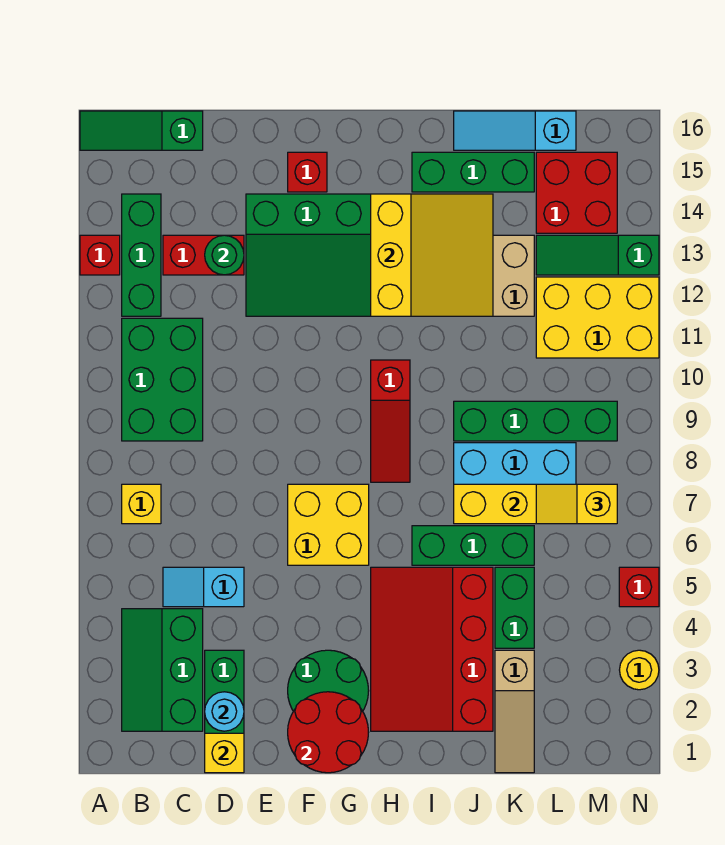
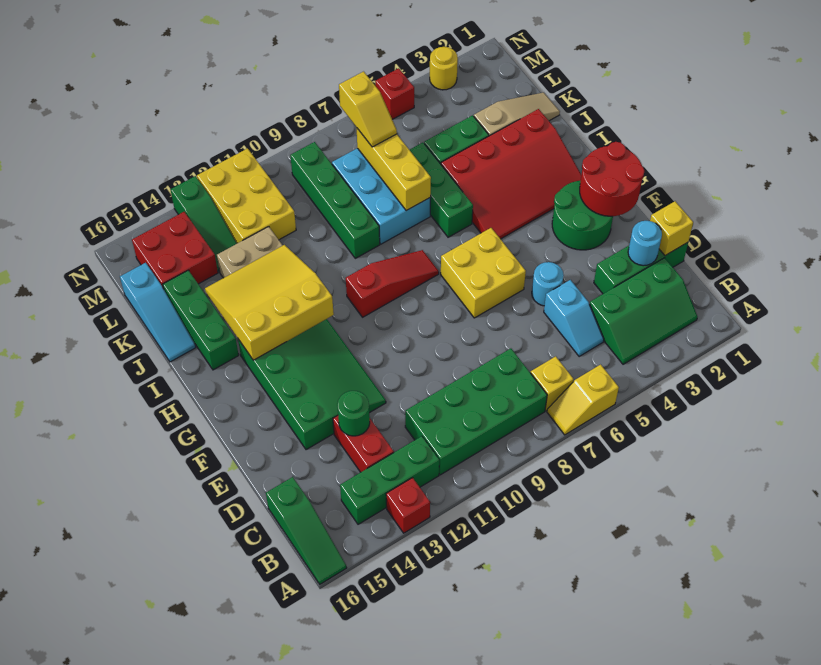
none -> yellow slope A6:A7 level 1 top 6
green brick B9:C11 level 1 -> green brick B8:C11 level 1
none -> cyan round brick E5 level 1
red brick F15 level 1 -> none

